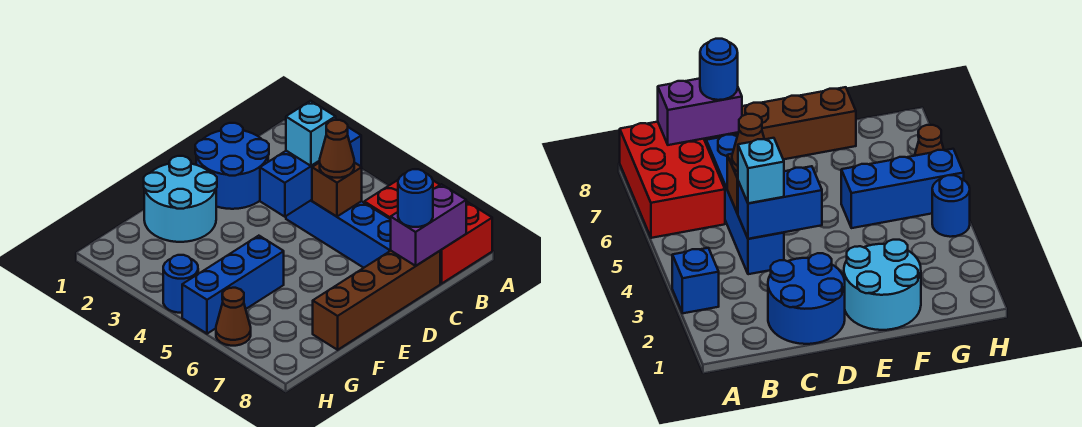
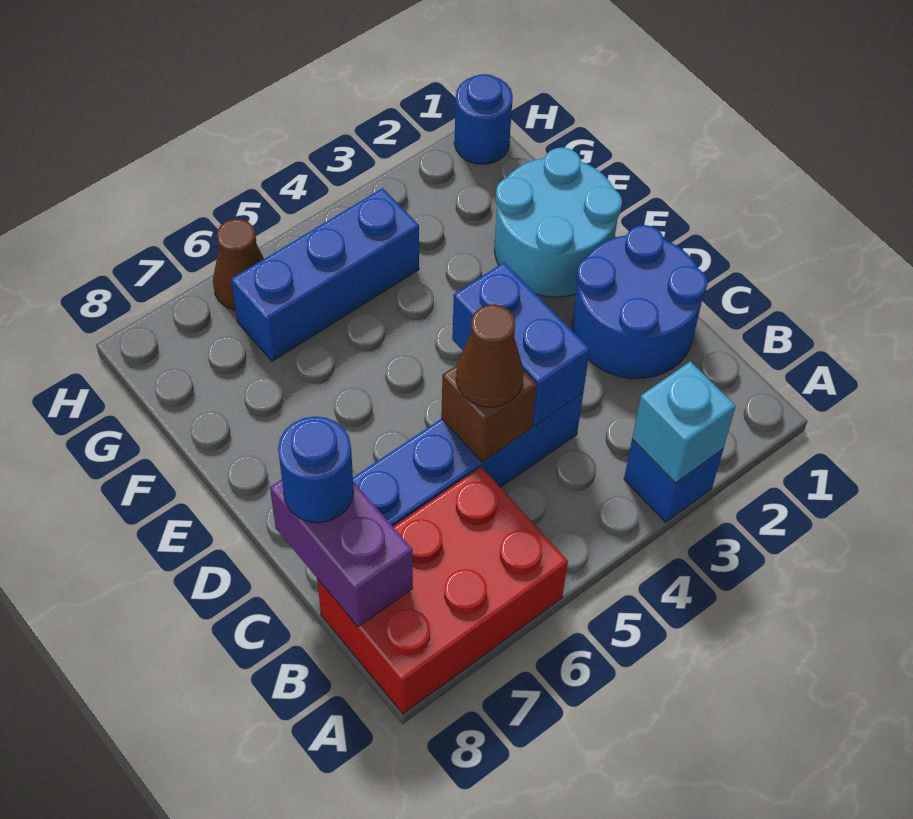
cyan brick C4 level 3 -> cyan brick A3 level 2
brown brick C8:F8 level 1 -> none
blue brick F5:H5 level 1 -> blue brick G4:G6 level 1
blue round brick H4 level 1 -> blue round brick H1 level 1

